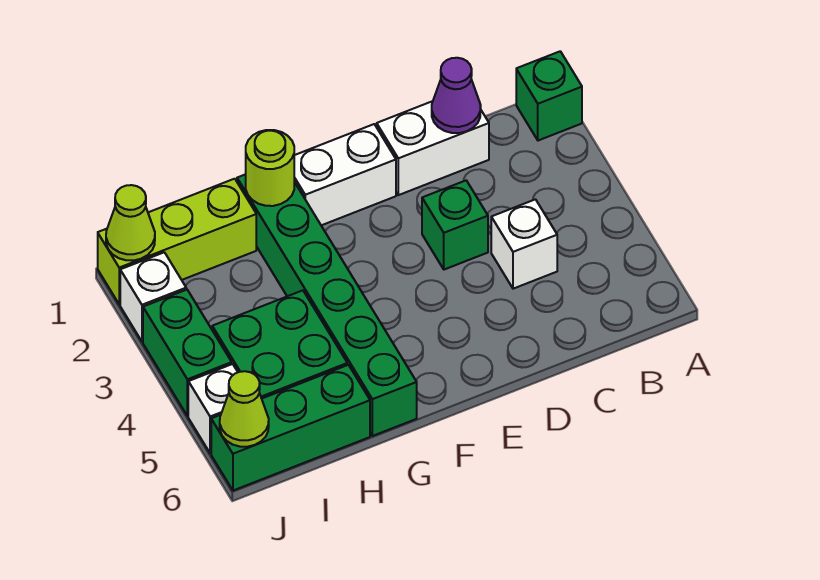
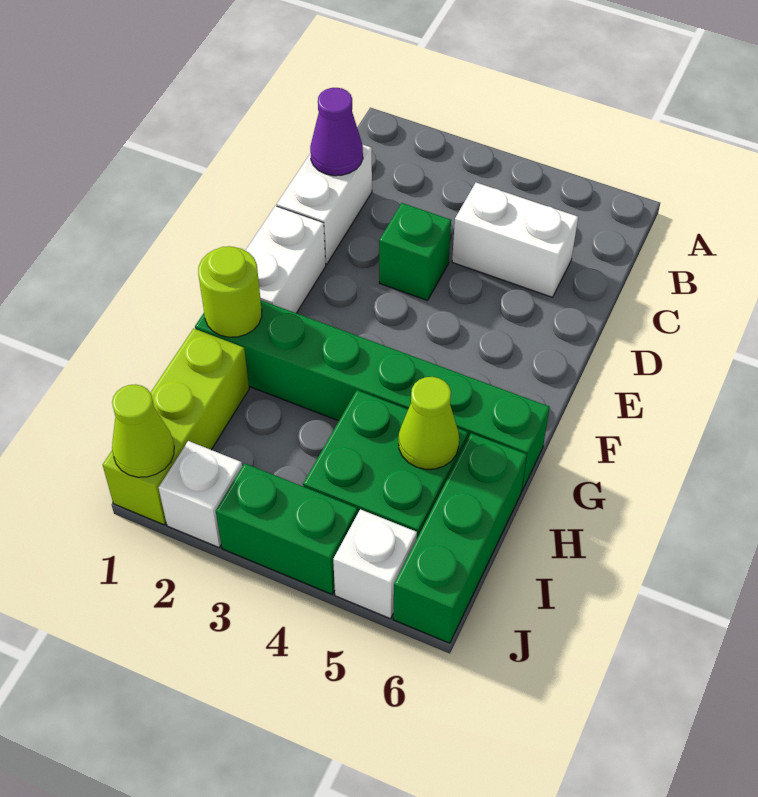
green brick A1 level 1 -> none
white brick C4 level 1 -> white brick C4:C5 level 1
lime cone J6 level 2 -> lime cone H5 level 2

